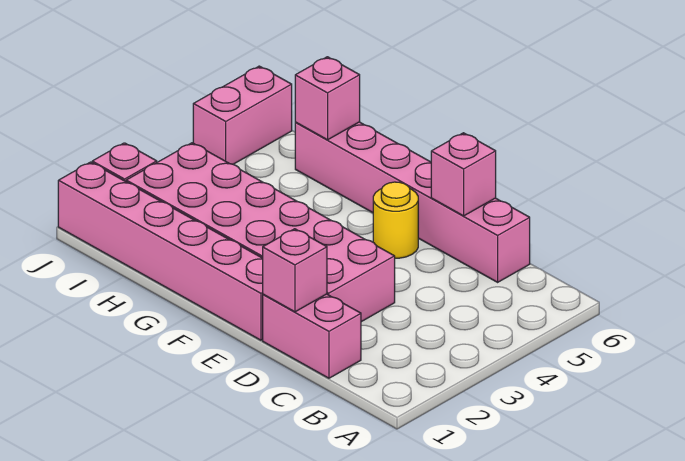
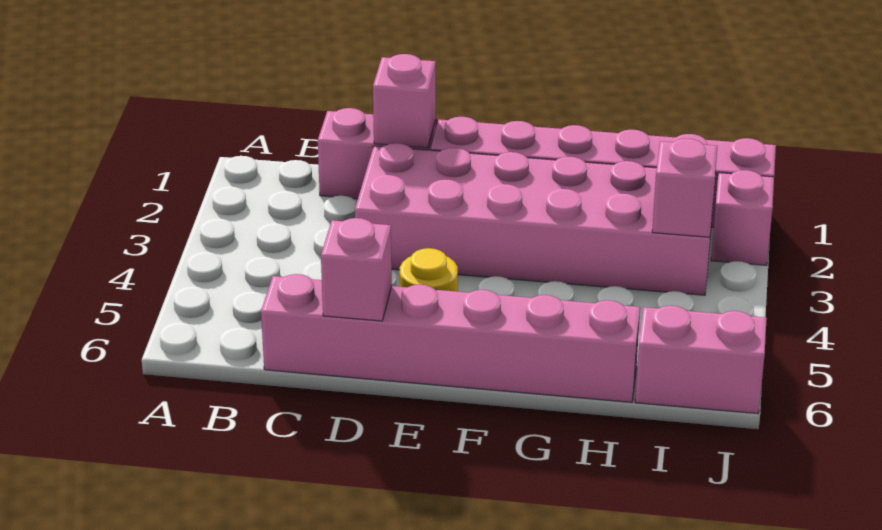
pink brick H6 level 2 -> pink brick I3 level 2
pink brick J5:J6 level 1 -> pink brick I6:J6 level 1

